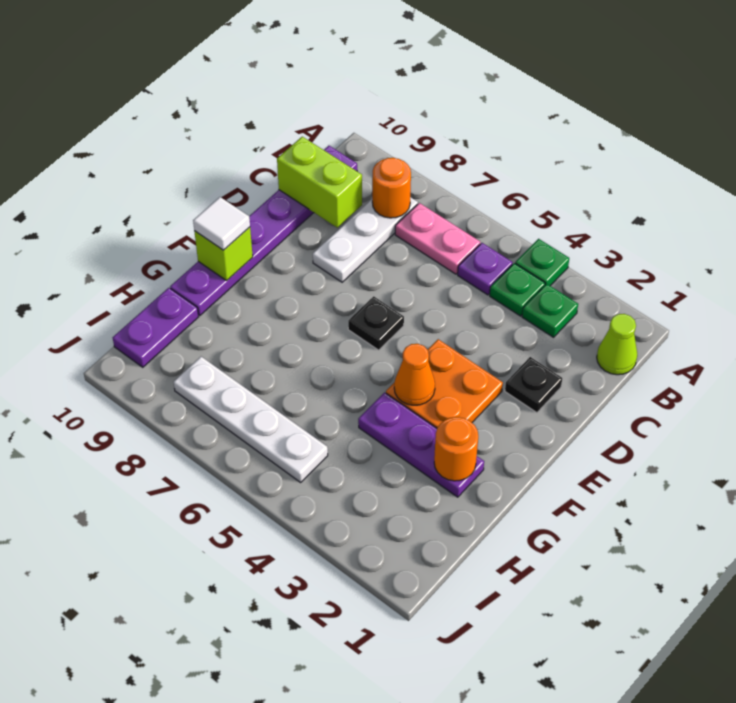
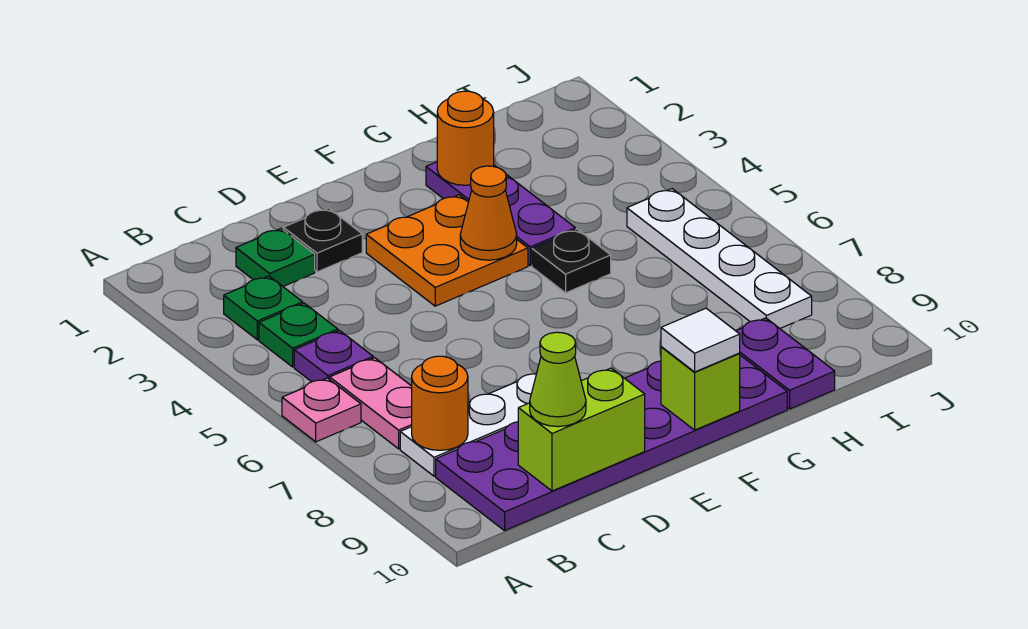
green plate A4 level 1 -> green plate C2 level 1
none -> pink plate A6 level 1
lime cone B1 level 1 -> lime cone C10 level 3
purple plate B10:G10 level 1 -> purple plate B9:G10 level 1
lime brick C9:C10 level 2 -> lime brick C10:D10 level 2
black plate E6 level 1 -> black plate G5 level 1
purple plate H10:I10 level 1 -> purple plate H9:H10 level 1

